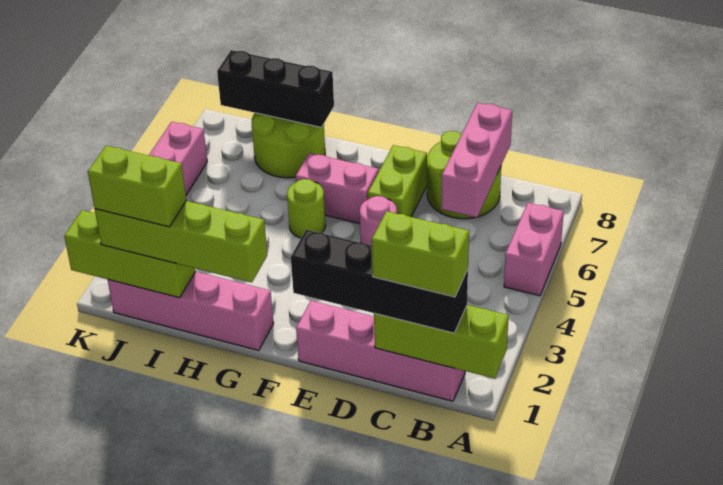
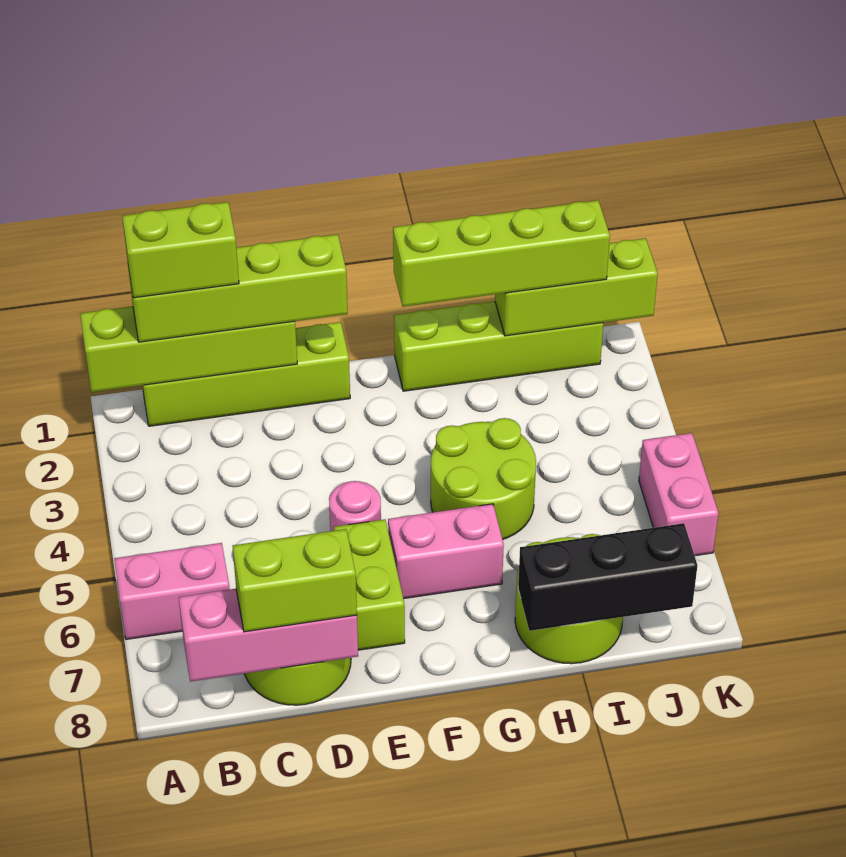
lime brick A1:C1 level 2 -> lime brick A1:D1 level 2
pink brick A5:A6 level 1 -> pink brick A6:B6 level 1
pink brick B1:E1 level 1 -> lime brick B1:E1 level 1
black brick B1:E1 level 3 -> lime brick B1:E1 level 3
pink brick C6:C8 level 2 -> pink brick B8:D8 level 2
pink brick G1:J1 level 1 -> lime brick G1:J1 level 1
lime round brick G5 level 1 -> lime round brick G4:H5 level 1
lime brick I1:J1 level 4 -> lime brick C8:D8 level 3

